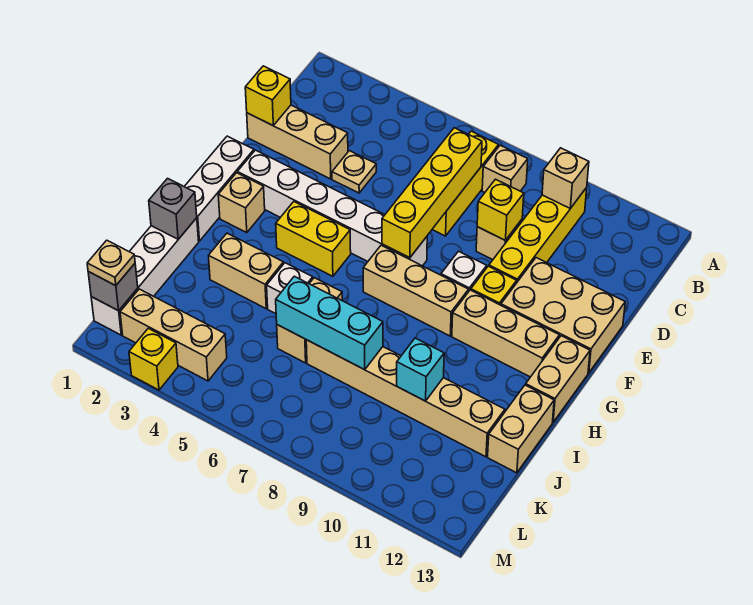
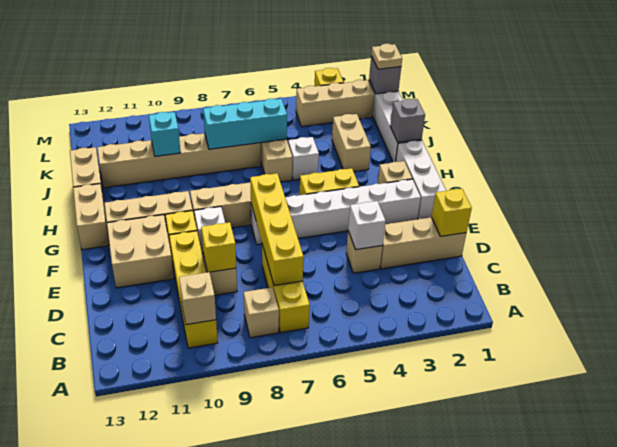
tan plate D4 level 1 -> tan brick D4 level 1
none -> white brick D4 level 2
tan brick E11:F13 level 1 -> tan brick E11:F12 level 1
tan brick I3:I4 level 1 -> tan brick I3:J3 level 1

